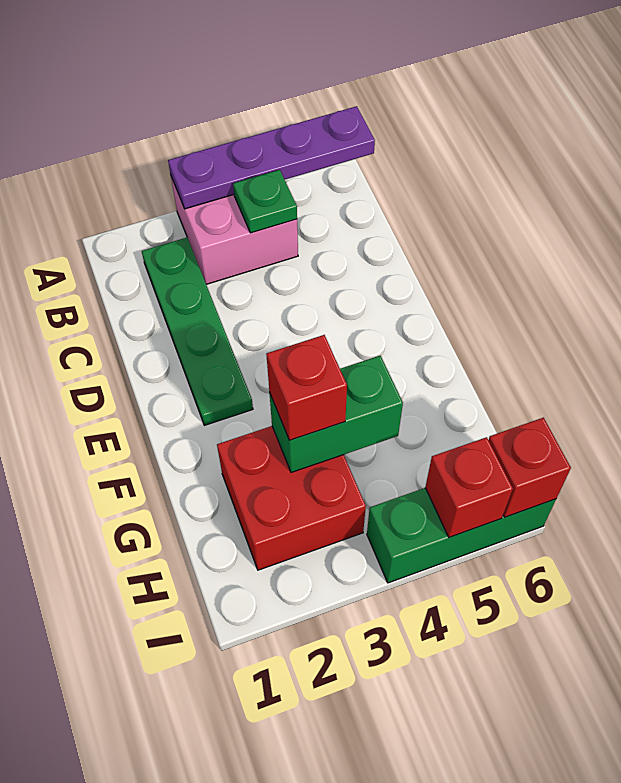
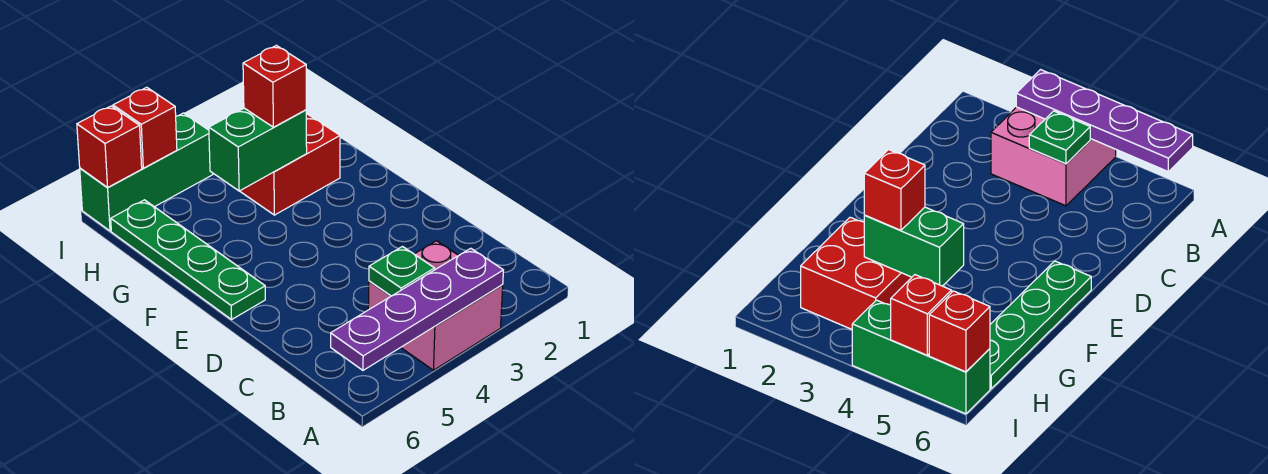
green plate B2:E2 level 1 -> green plate E6:H6 level 1

